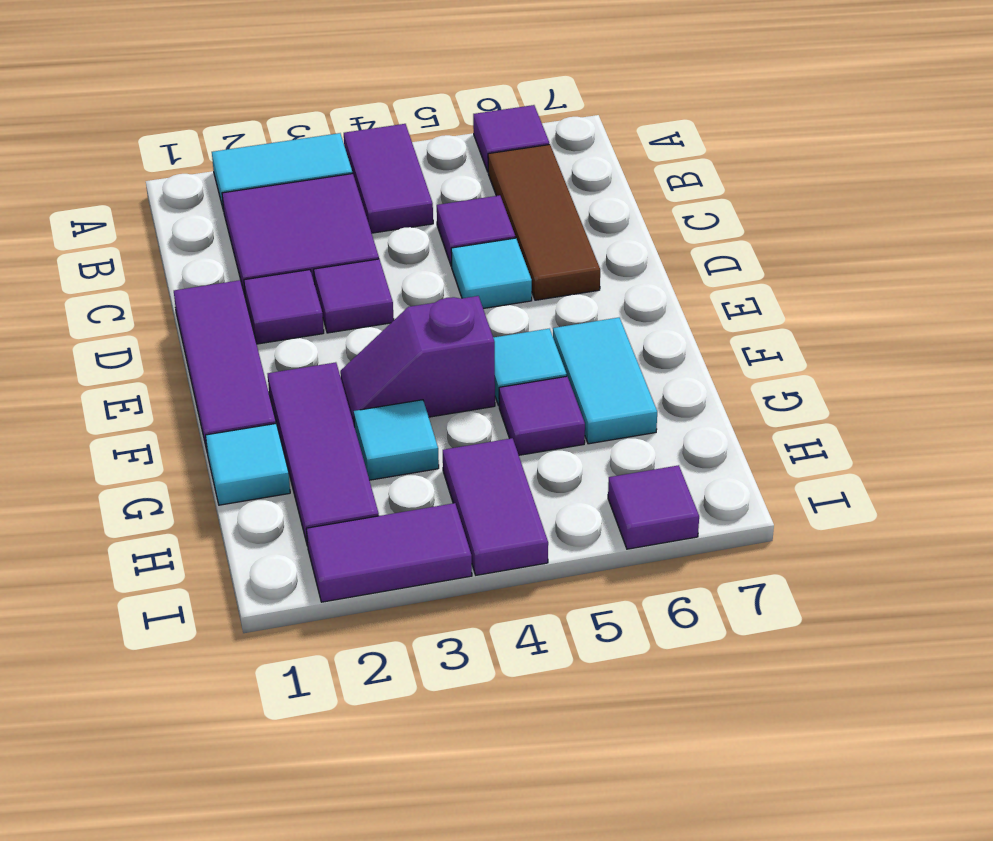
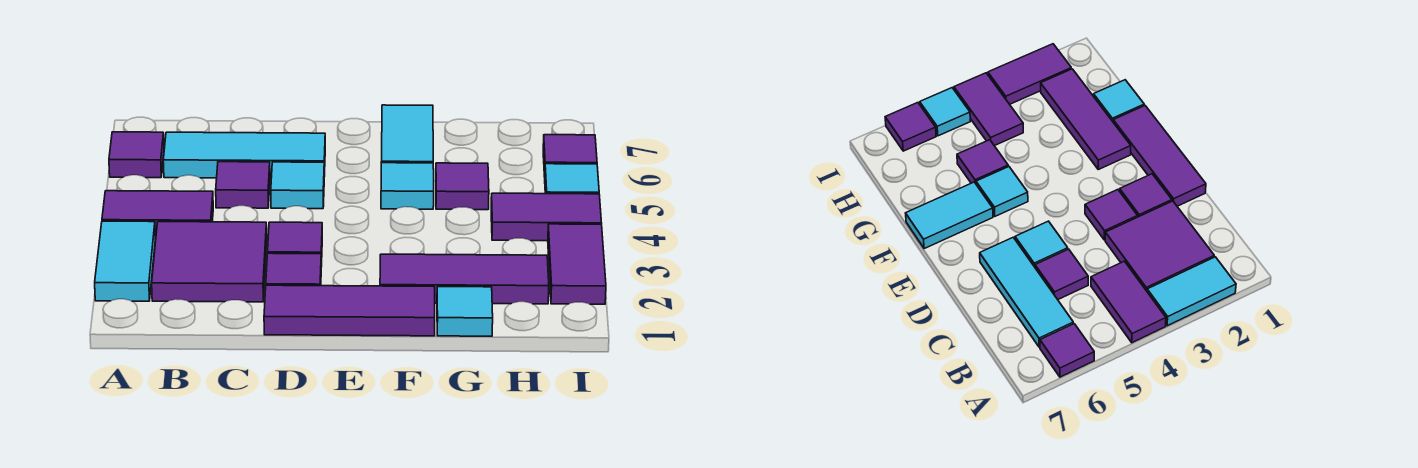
brown tile B6:D6 level 1 -> cyan tile B6:D6 level 1
purple slope F3:F4 level 1 top 4 -> none
cyan tile F6:G6 level 1 -> cyan tile F6:F7 level 1
cyan tile G3 level 1 -> cyan tile I5 level 1

